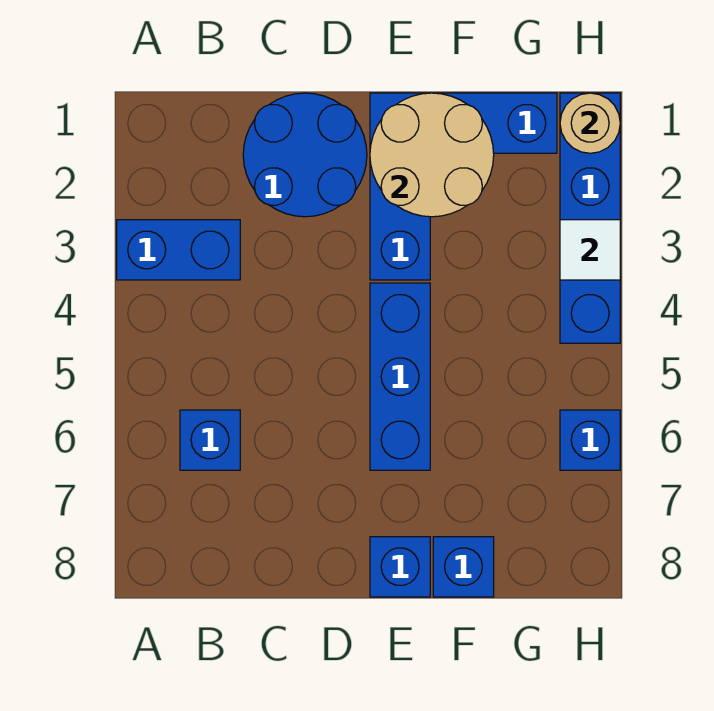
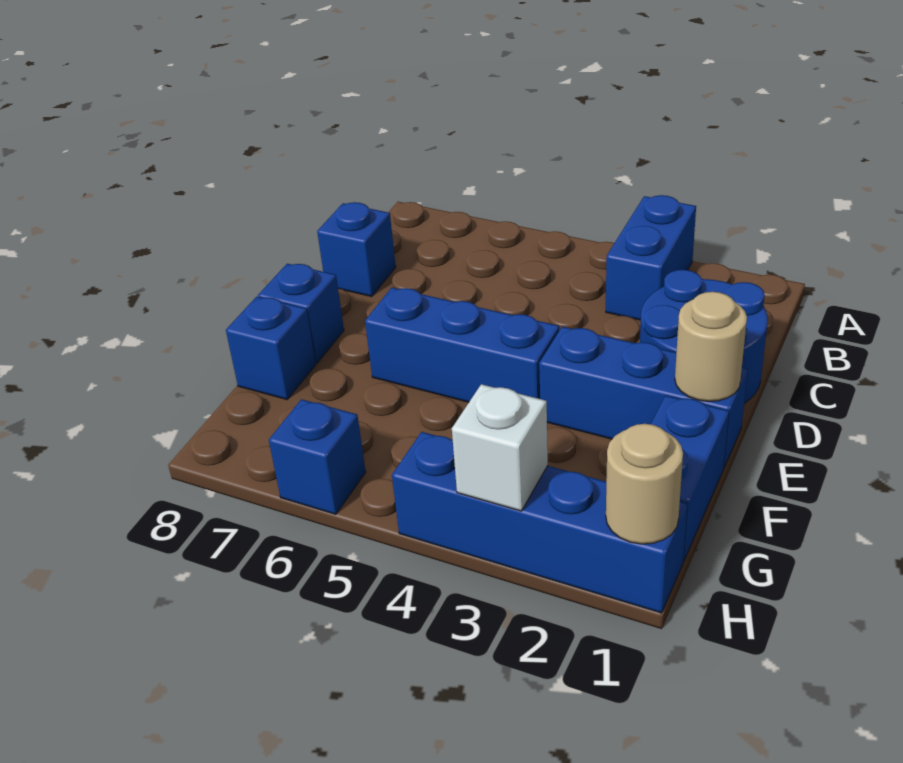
blue brick B6 level 1 -> blue brick C8 level 1
tan round brick E1:F2 level 2 -> tan round brick E1 level 2
white tile H3 level 2 -> white brick H3 level 2

